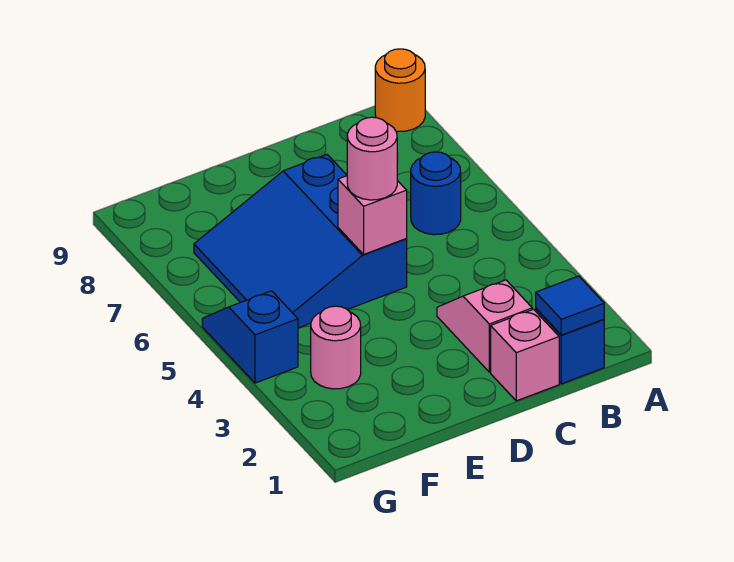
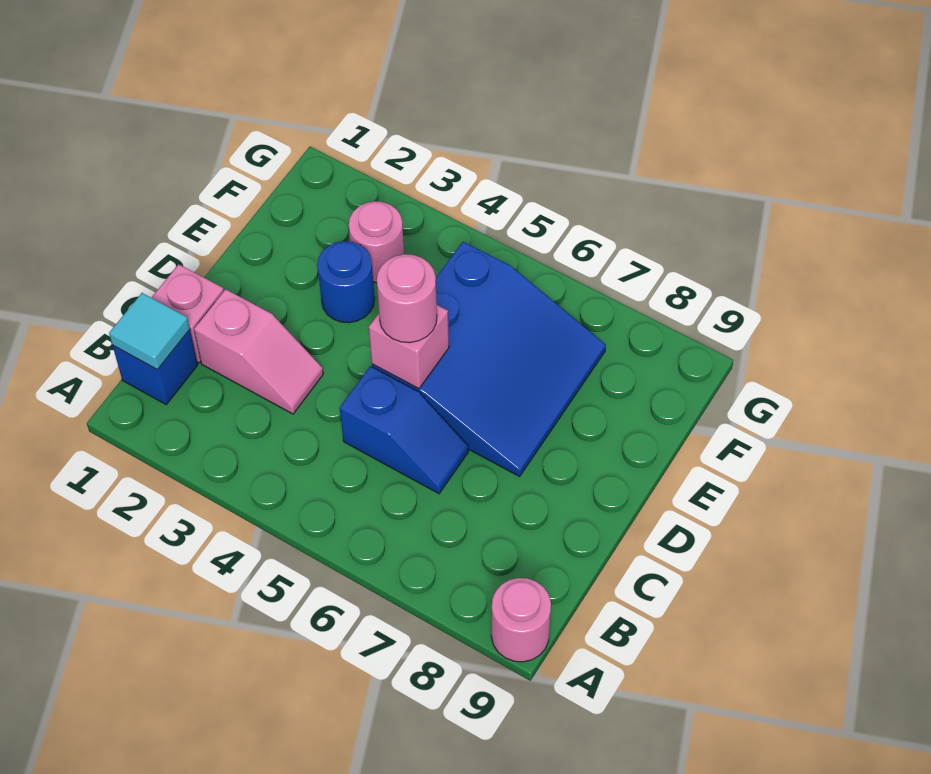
orange round brick A9 level 1 -> pink round brick A9 level 1
blue tile B1 level 2 -> cyan tile B1 level 2
blue round brick B6 level 1 -> blue round brick E3 level 1
blue slope D5:F7 level 1 top D -> blue slope D5:F7 level 1 top 5
blue slope G4:G5 level 1 top 4 -> blue slope C5:C6 level 1 top 5

